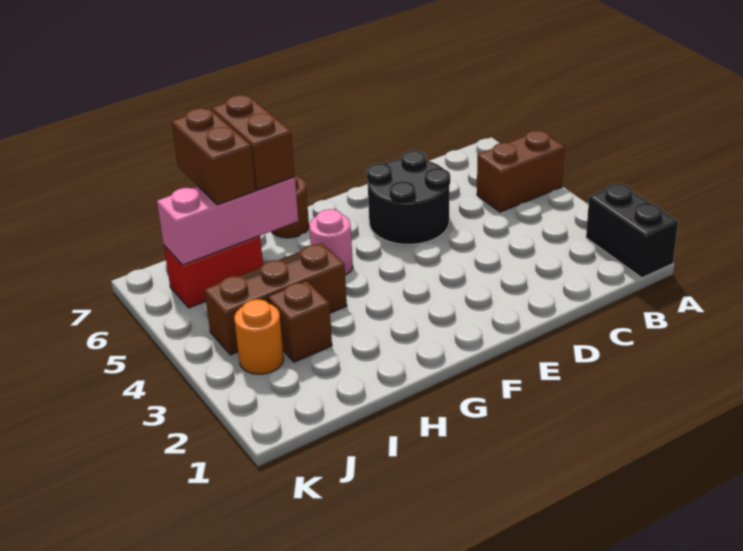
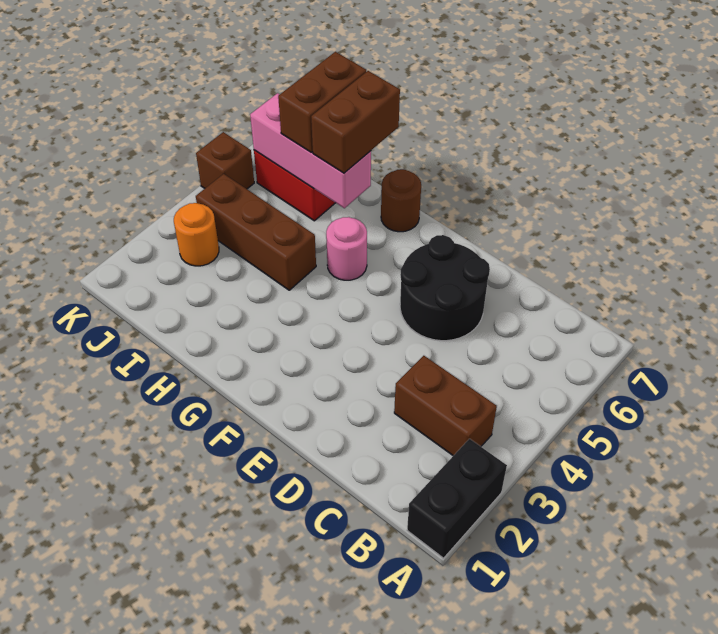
brown brick A5:B5 level 1 -> brown brick B3:C3 level 1
brown brick I3 level 1 -> brown brick K5 level 1

